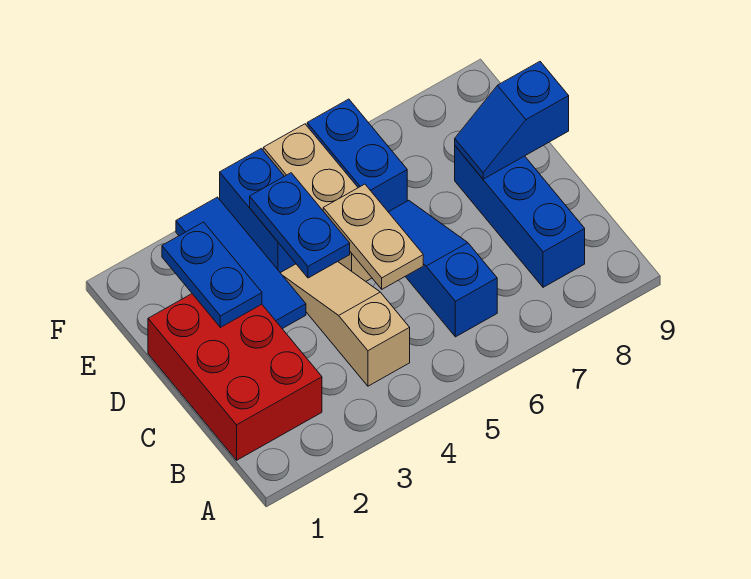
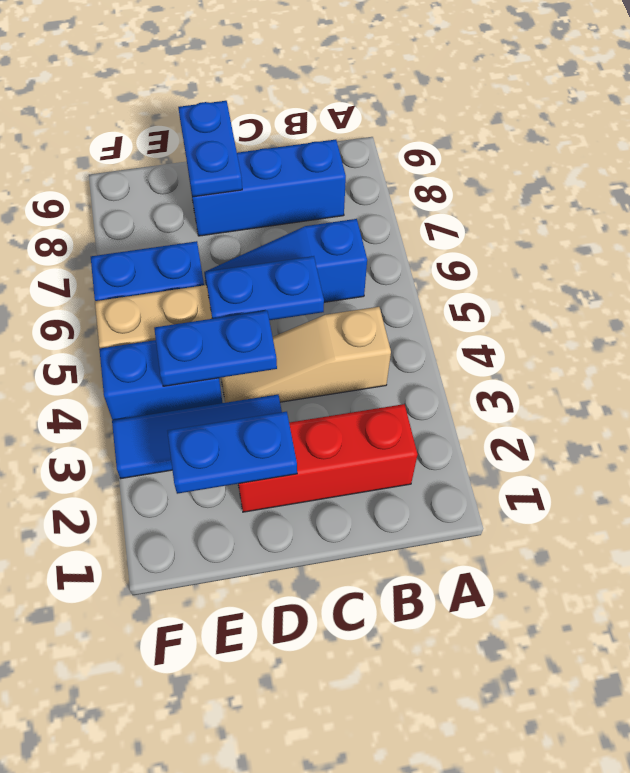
red brick B1:D2 level 1 -> red brick B2:D2 level 1
tan plate C5:D5 level 2 -> blue plate C5:D5 level 2
blue slope D8:D9 level 2 top 9 -> blue plate D8:D9 level 2

